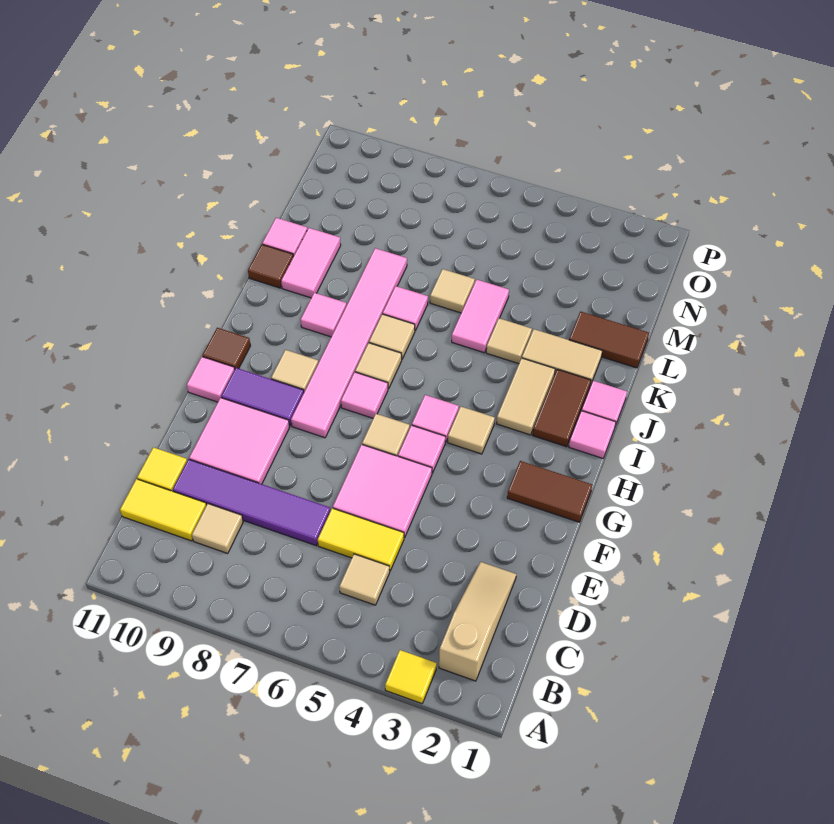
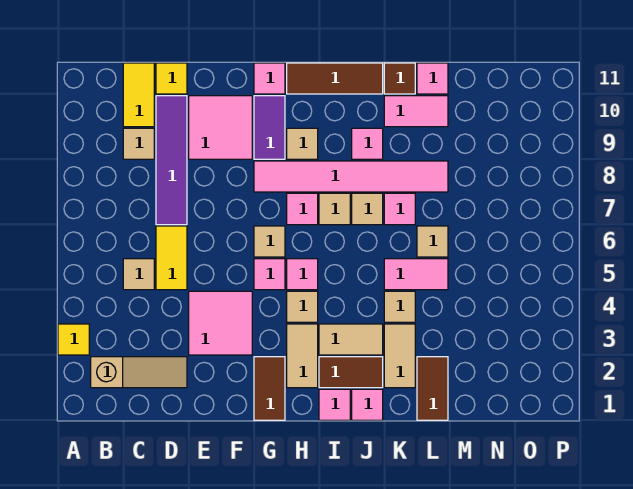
pink tile E5:F6 level 1 -> pink tile E3:F4 level 1
none -> tan tile H2:H3 level 1
brown tile H11 level 1 -> brown tile H11:J11 level 1

